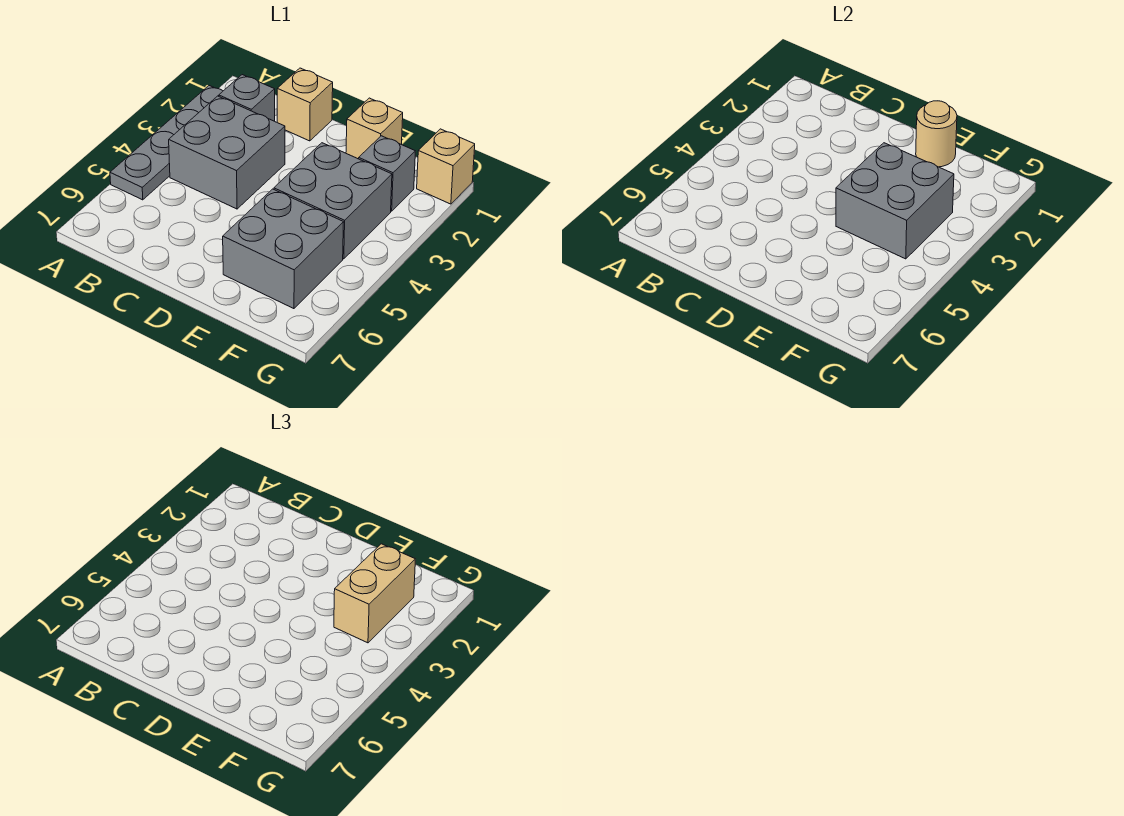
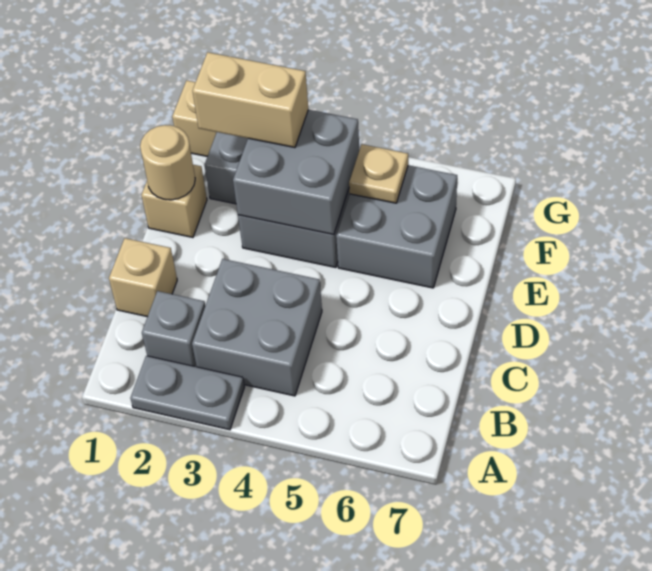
grey plate A2:A5 level 1 -> grey plate A2:A3 level 1
none -> tan plate F5 level 2

